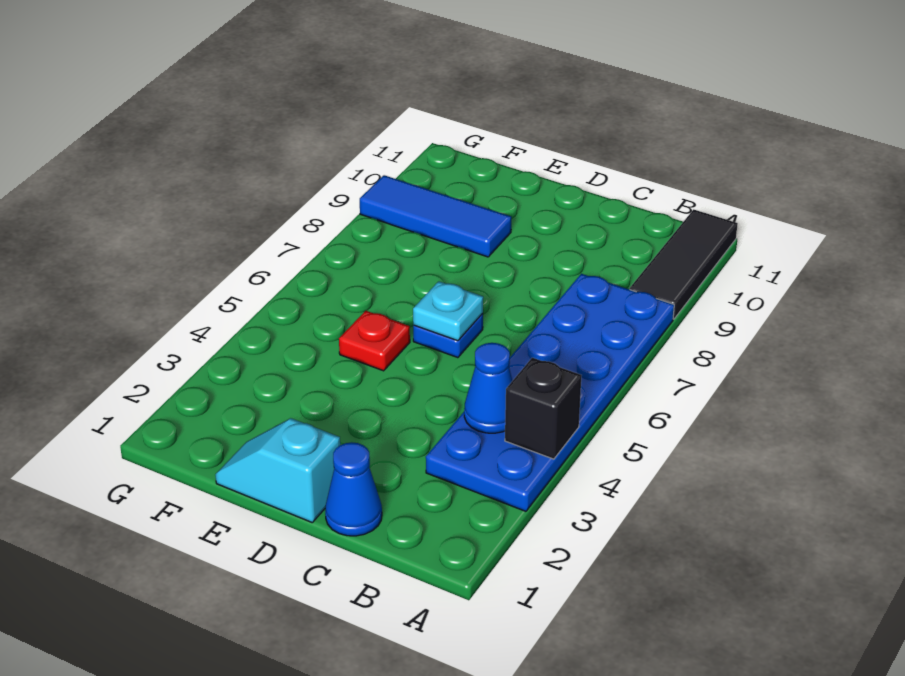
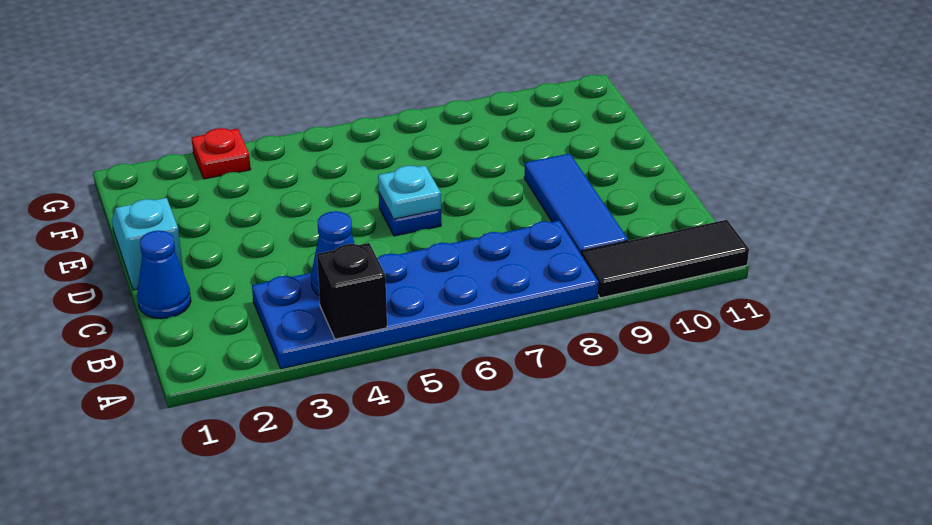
red plate E5 level 1 -> red plate G3 level 1
blue tile E9:G9 level 1 -> blue tile B9:D9 level 1

